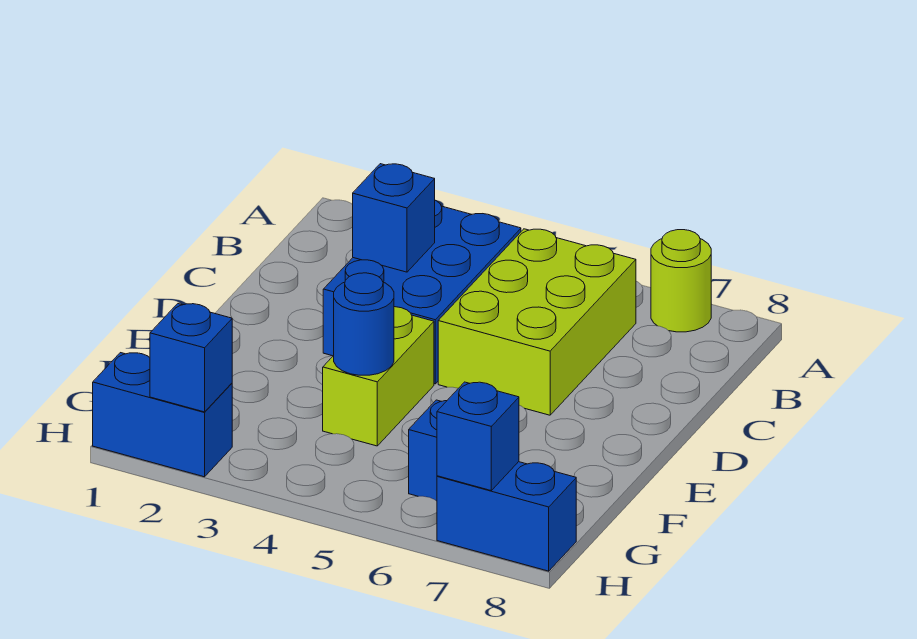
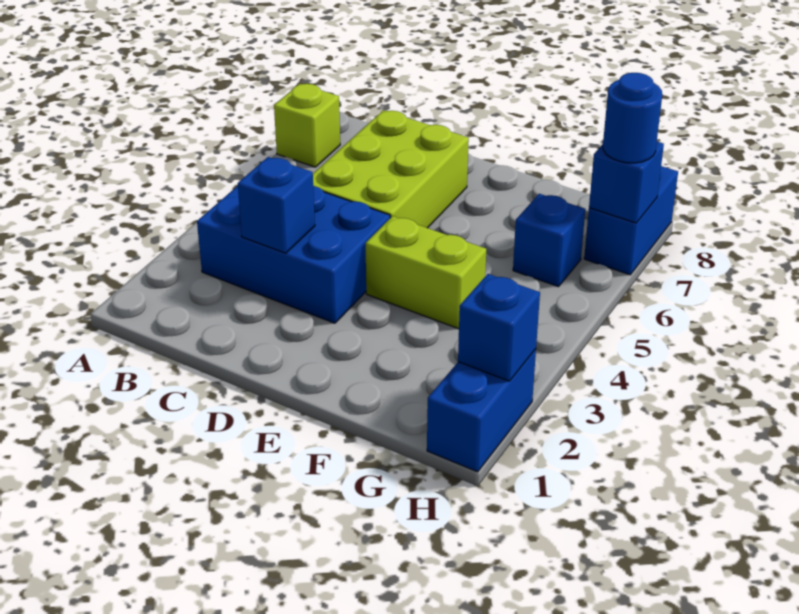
lime round brick A7 level 1 -> lime brick A7 level 1
lime brick B5:D6 level 1 -> lime brick C5:D7 level 1
blue round brick F4 level 2 -> blue round brick H7 level 3

